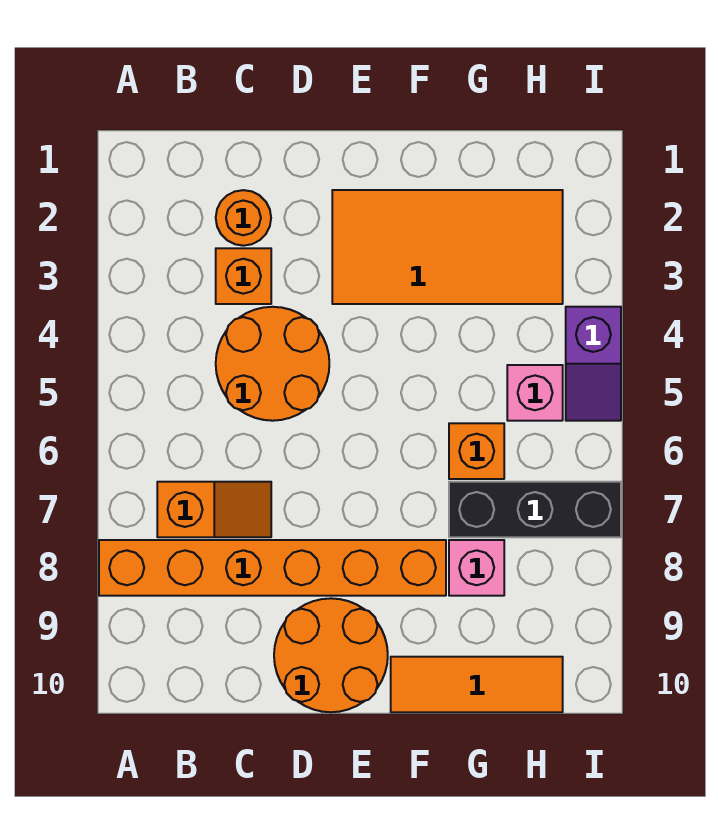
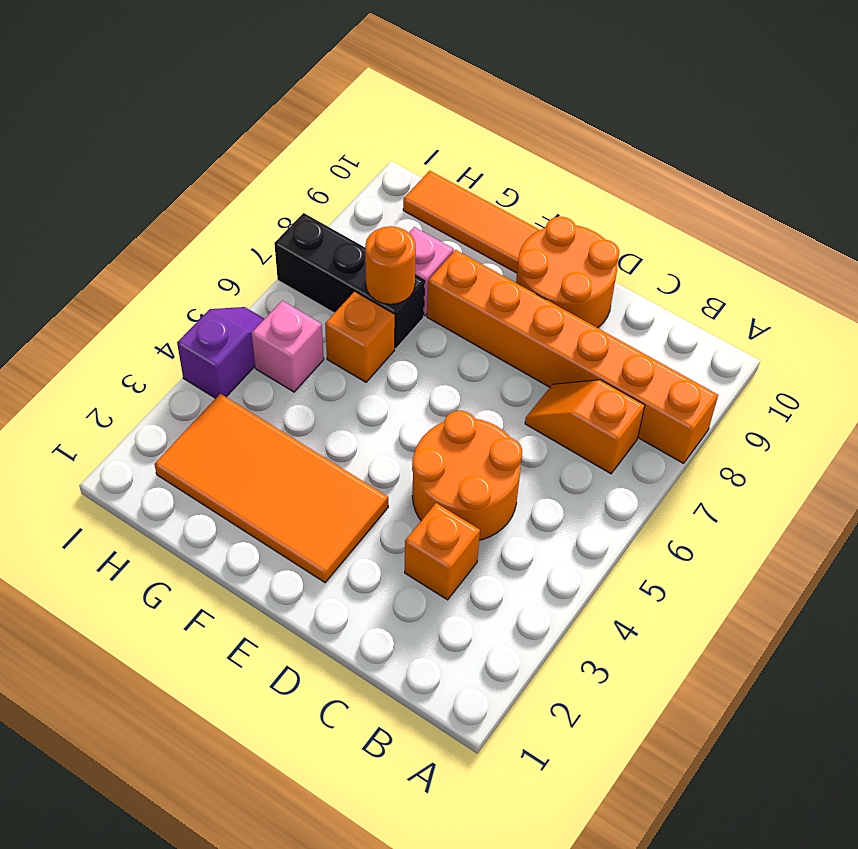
orange round brick C2 level 1 -> orange round brick G7 level 2

